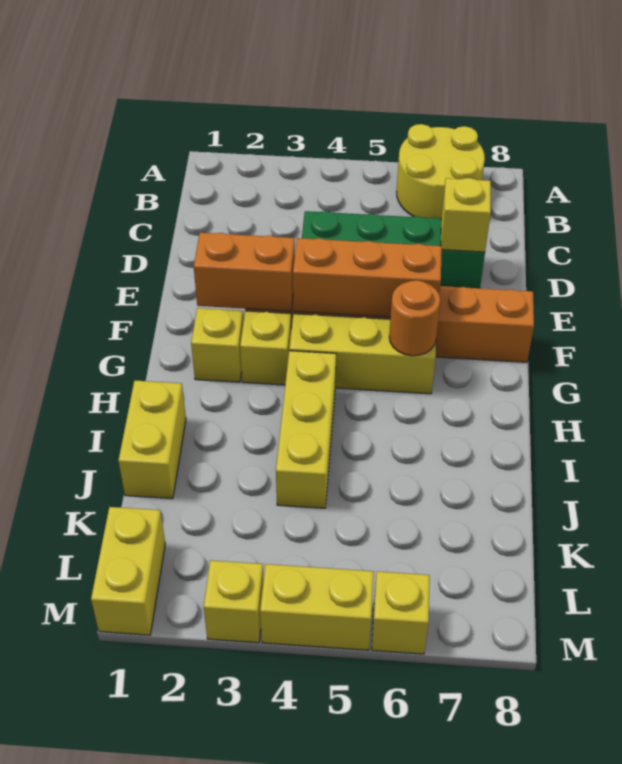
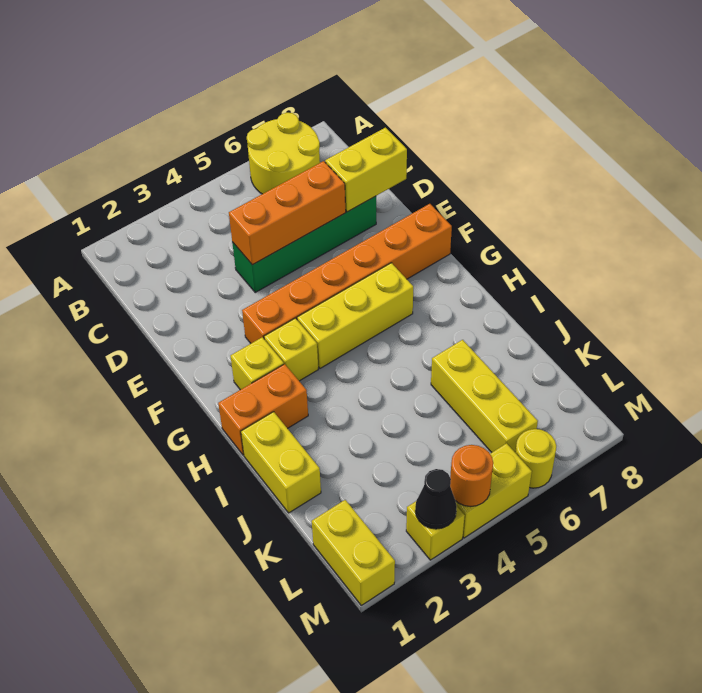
yellow brick D7 level 2 -> yellow brick D7:D8 level 2
orange brick F2:F3 level 2 -> orange brick H1:H2 level 1
orange brick F4:F6 level 2 -> orange brick D4:D6 level 2
orange round brick G6 level 2 -> orange round brick M4 level 2
yellow brick H4:J4 level 1 -> yellow brick J6:L6 level 1
none -> black cone M3 level 2
yellow brick M6 level 1 -> yellow round brick M6 level 1

